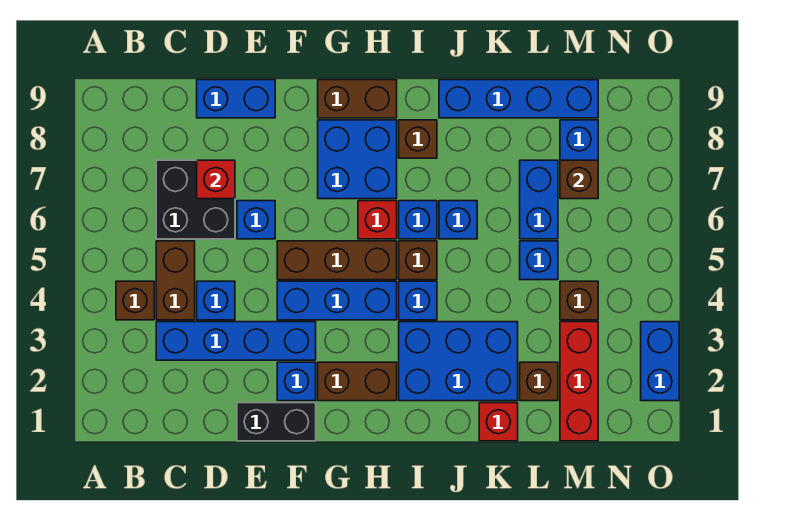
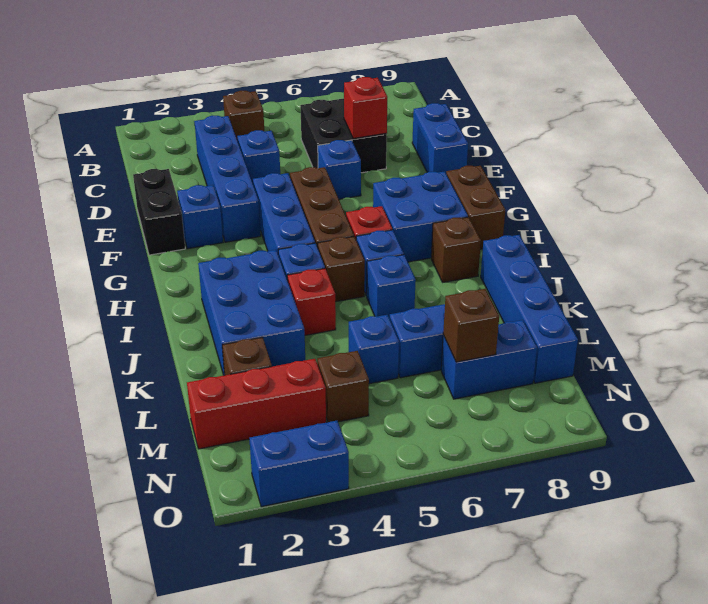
brown brick C4:C5 level 1 -> none
brown brick G2:H2 level 1 -> none
red brick K1 level 1 -> red brick J4 level 1

